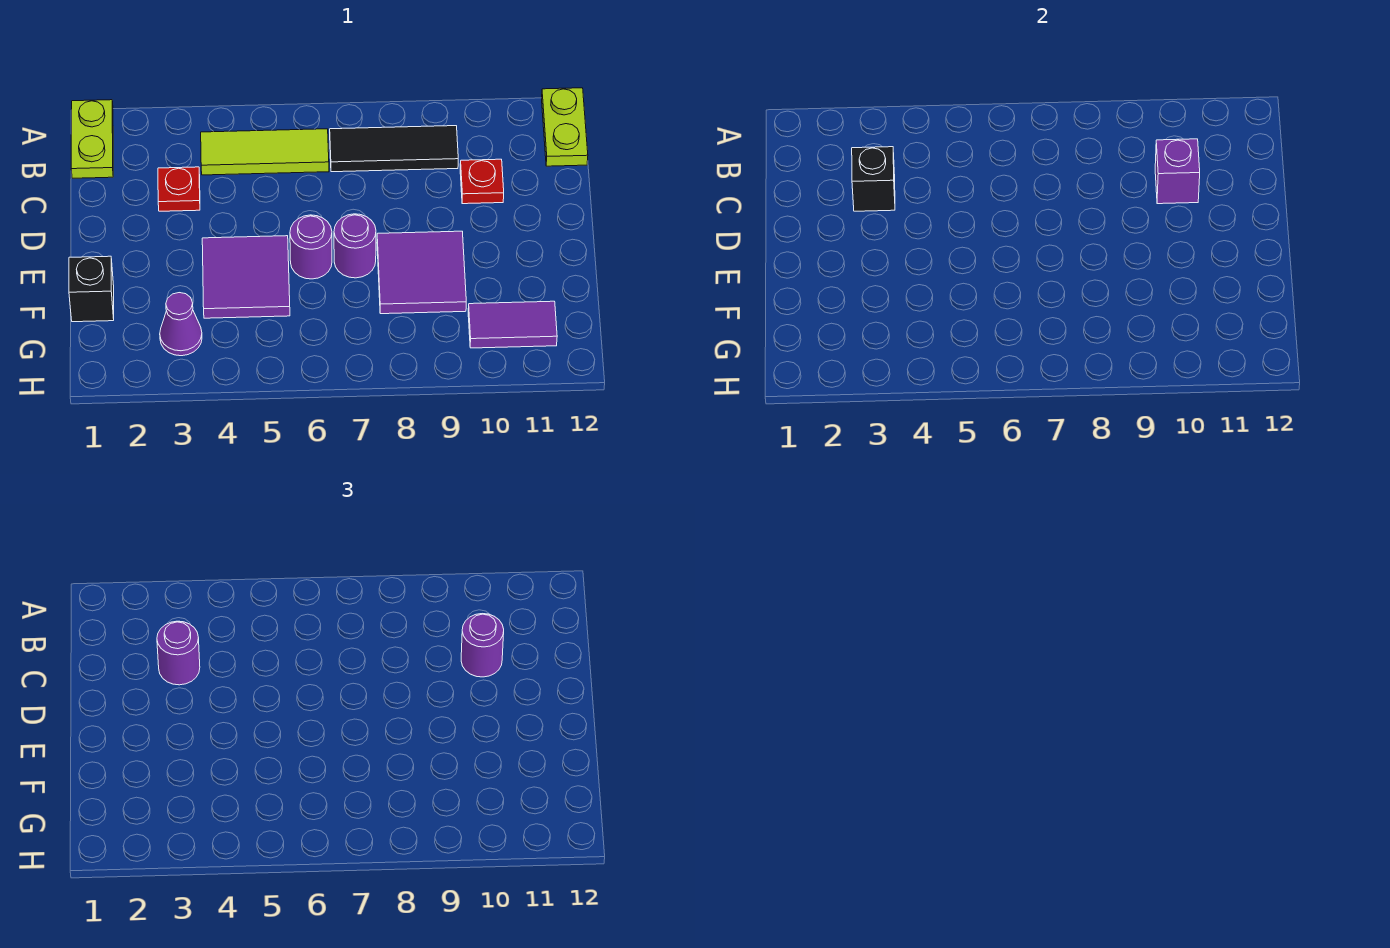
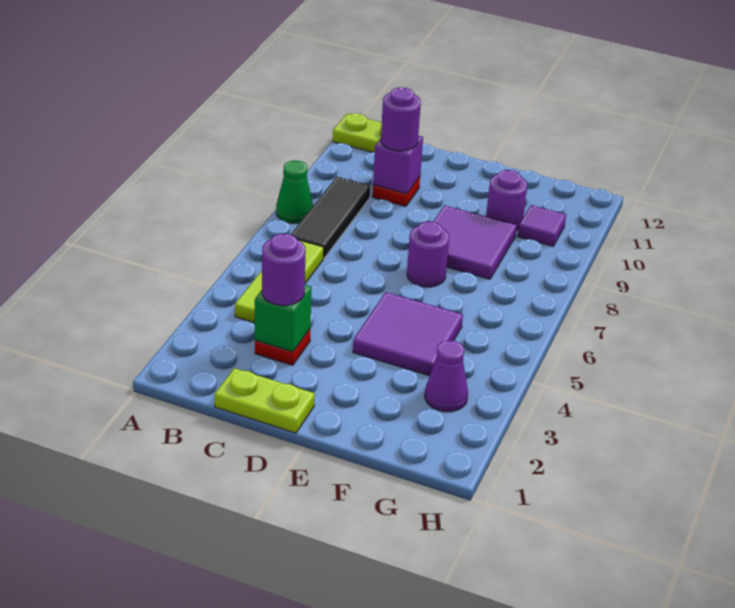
lime plate A1:B1 level 1 -> lime plate C1:D1 level 1
none -> green cone A8 level 1
black brick C3 level 2 -> green brick C3 level 2
purple round brick E6 level 1 -> purple round brick F10 level 1
black brick F1 level 1 -> none
purple tile G10:G11 level 1 -> purple tile G10 level 1

